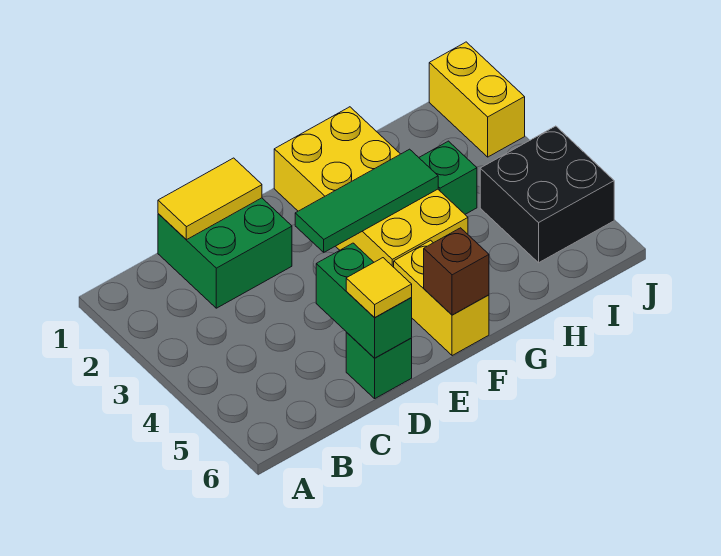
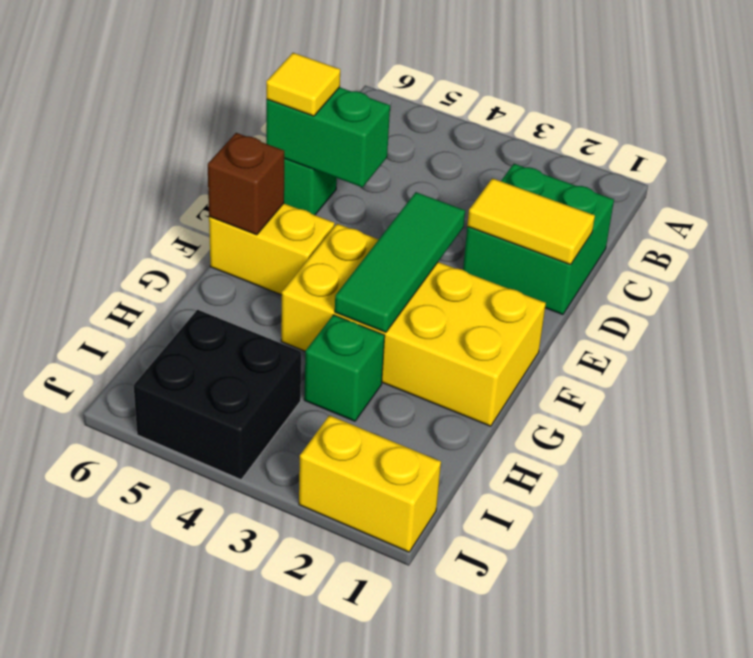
yellow tile C1:D1 level 2 -> yellow tile D1:D2 level 2

